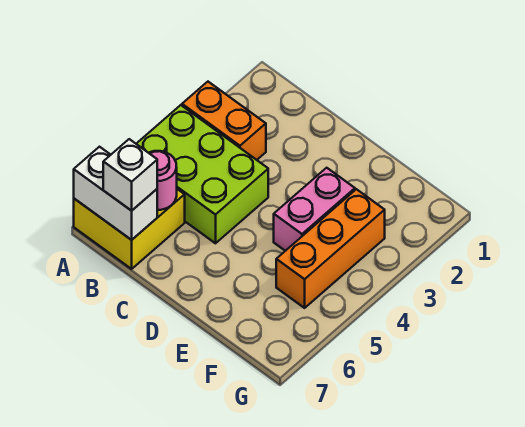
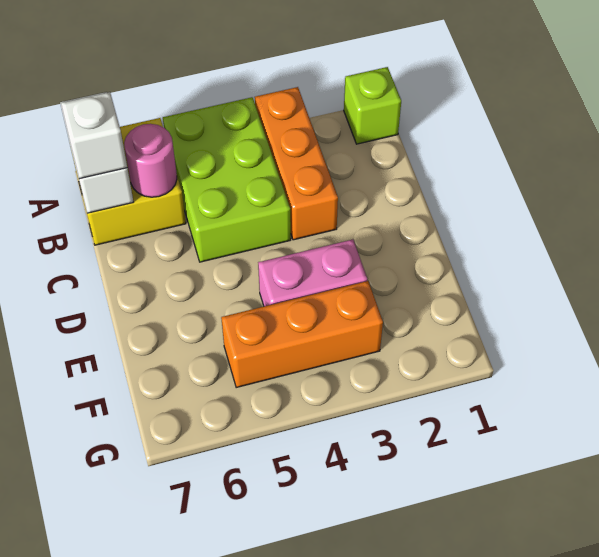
none -> lime brick A1 level 1
orange brick A3:B3 level 1 -> orange brick A3:C3 level 1

